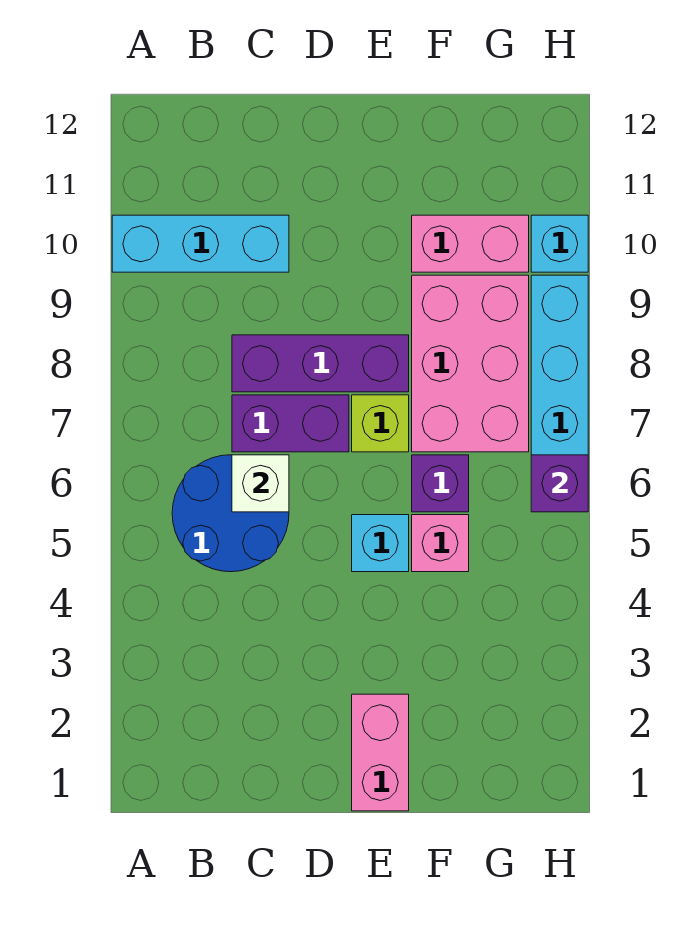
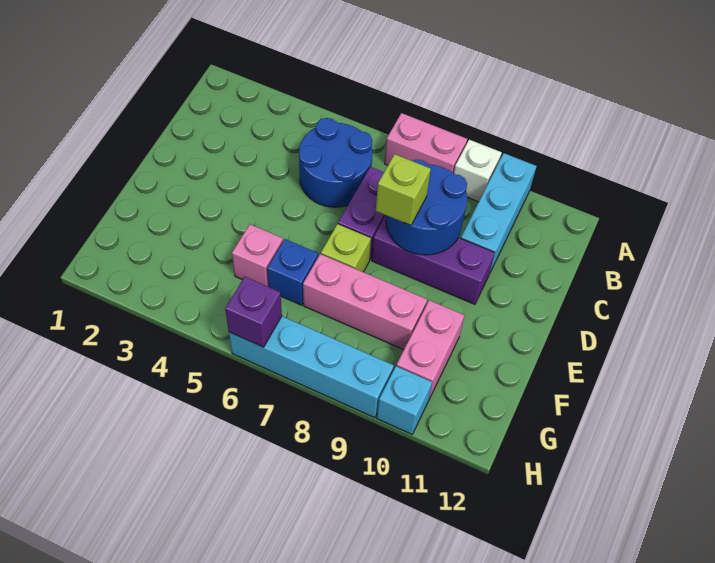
white brick C6 level 2 -> white brick A9 level 1
purple brick C8:E8 level 1 -> purple brick D8:D10 level 1
none -> blue round brick C8:D9 level 2
none -> lime brick D8 level 3
pink brick E1:E2 level 1 -> pink brick A7:A8 level 1
cyan brick E5 level 1 -> none
purple brick F6 level 1 -> blue brick F6 level 1
pink brick F7:G9 level 1 -> pink brick F7:F9 level 1

